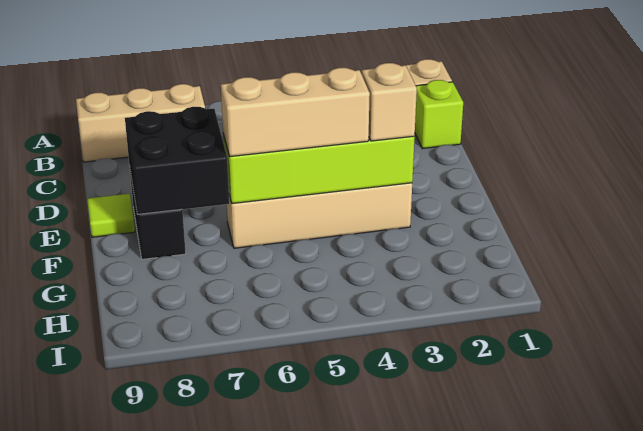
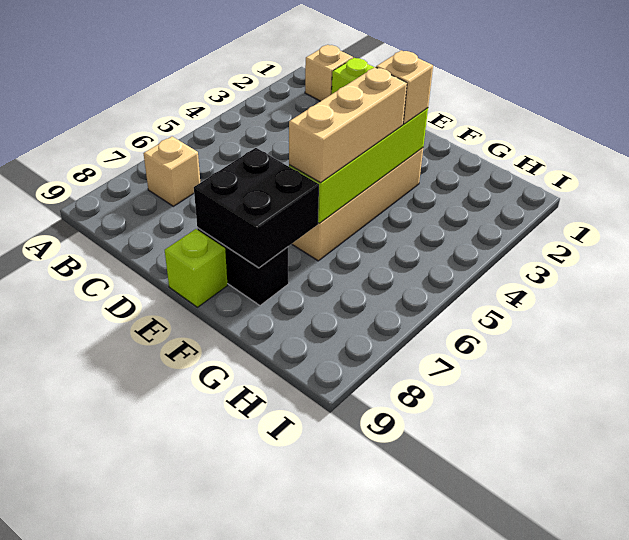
tan brick B7:B9 level 1 -> tan brick B7 level 1
lime tile E9 level 1 -> lime brick E9 level 1

